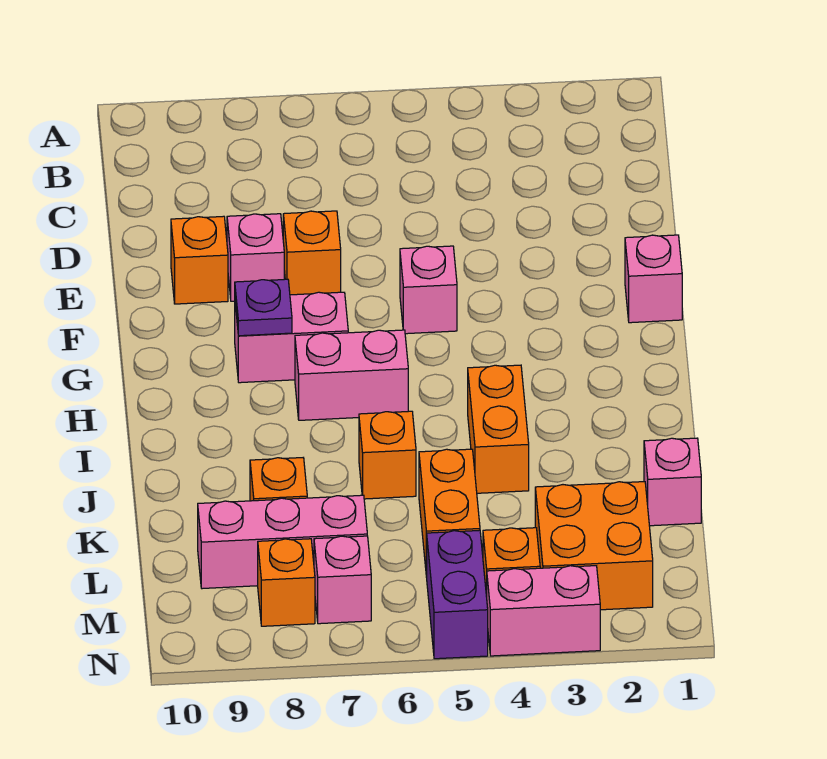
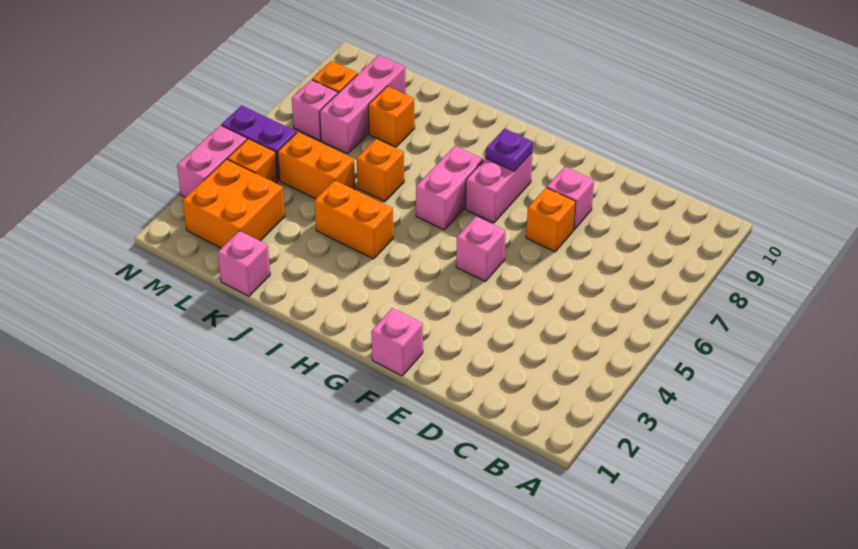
orange brick E9 level 1 -> none

